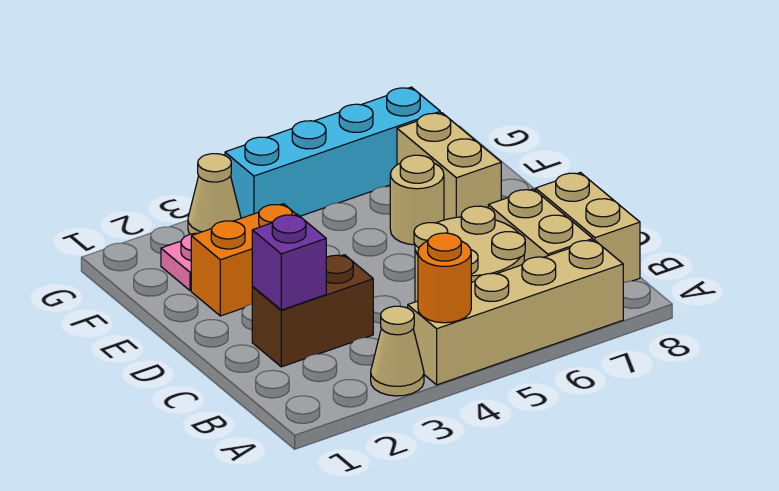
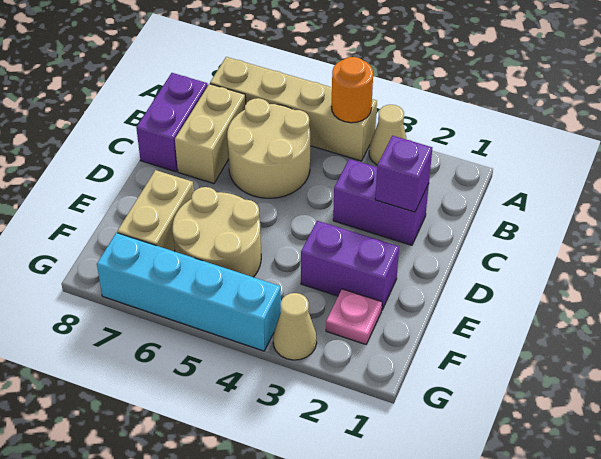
tan brick B8:C8 level 1 -> purple brick B8:C8 level 1
brown brick C2:C3 level 1 -> purple brick C2:C3 level 1
orange brick E2:E3 level 1 -> purple brick E2:E3 level 1
tan round brick E6 level 1 -> tan round brick E5:F6 level 1

